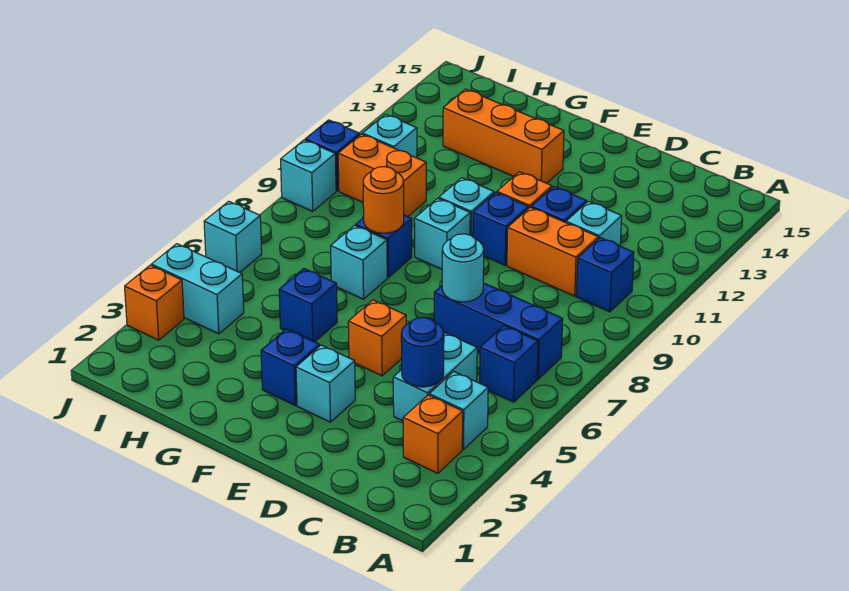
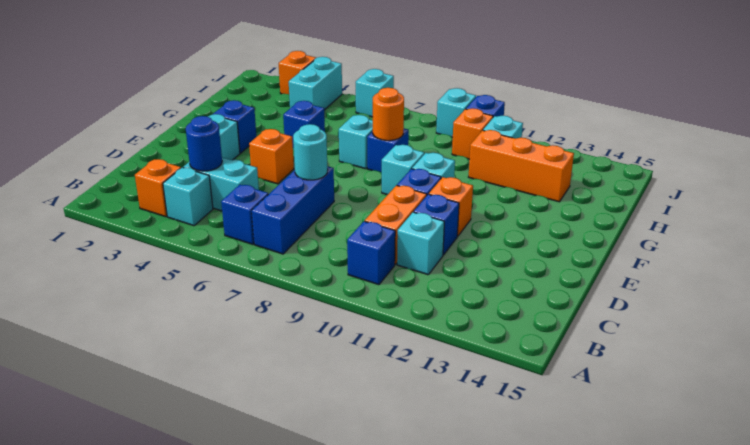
orange brick F13:H13 level 1 -> orange brick H11:H13 level 1
orange brick H10:I10 level 1 -> orange brick I10 level 1

